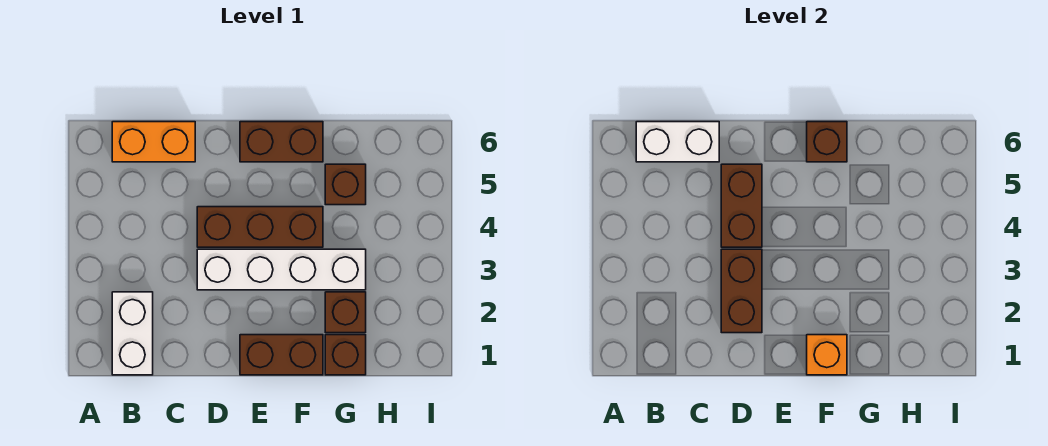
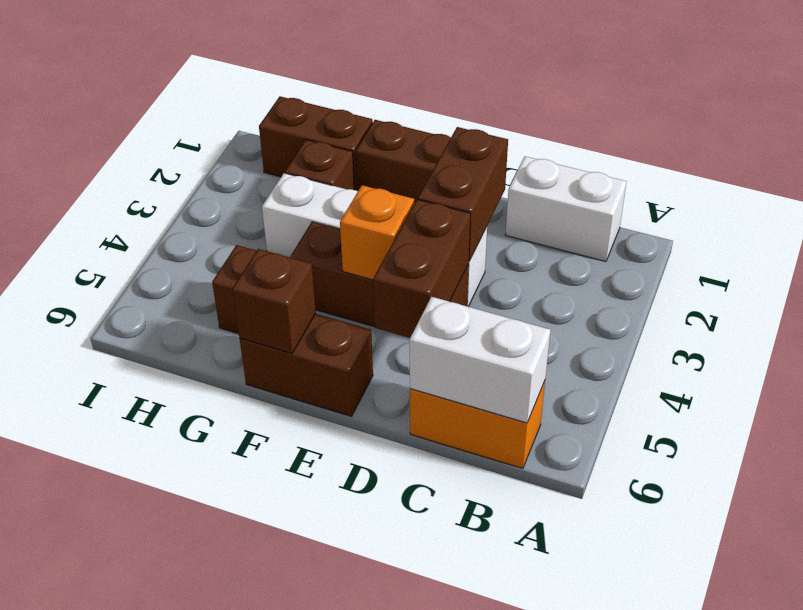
white brick B1:B2 level 1 -> white brick B1:C1 level 1
orange brick F1 level 2 -> orange brick E4 level 2
brown brick G1 level 1 -> brown brick G1:H1 level 1

